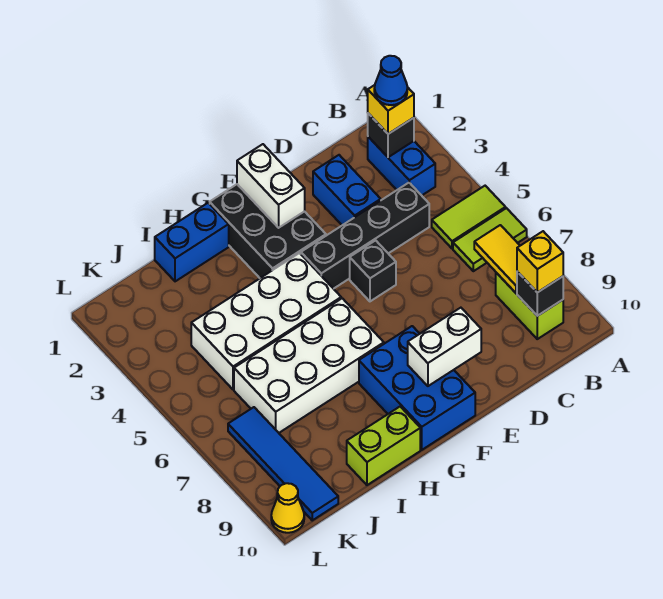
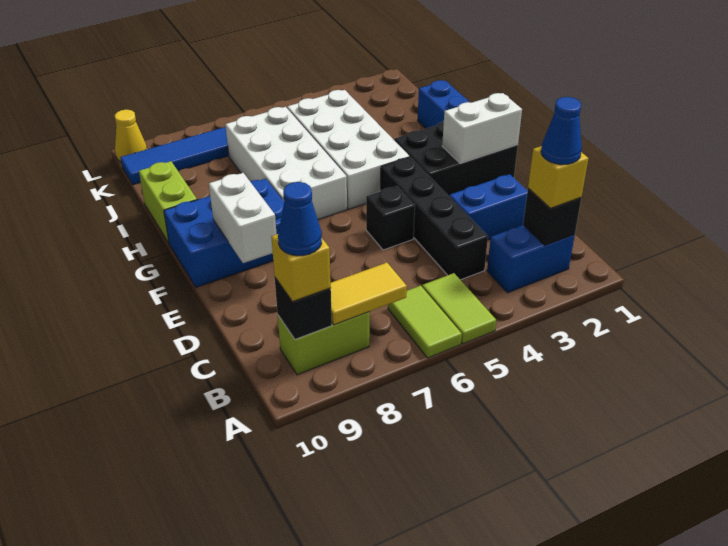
none -> blue cone B9 level 4

